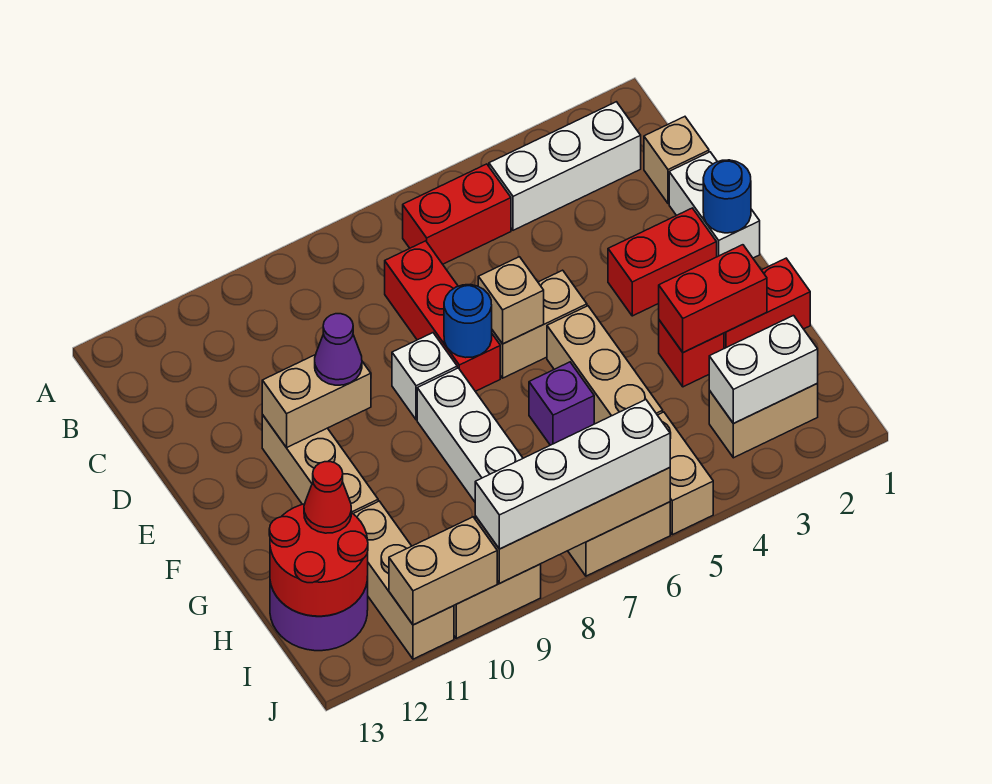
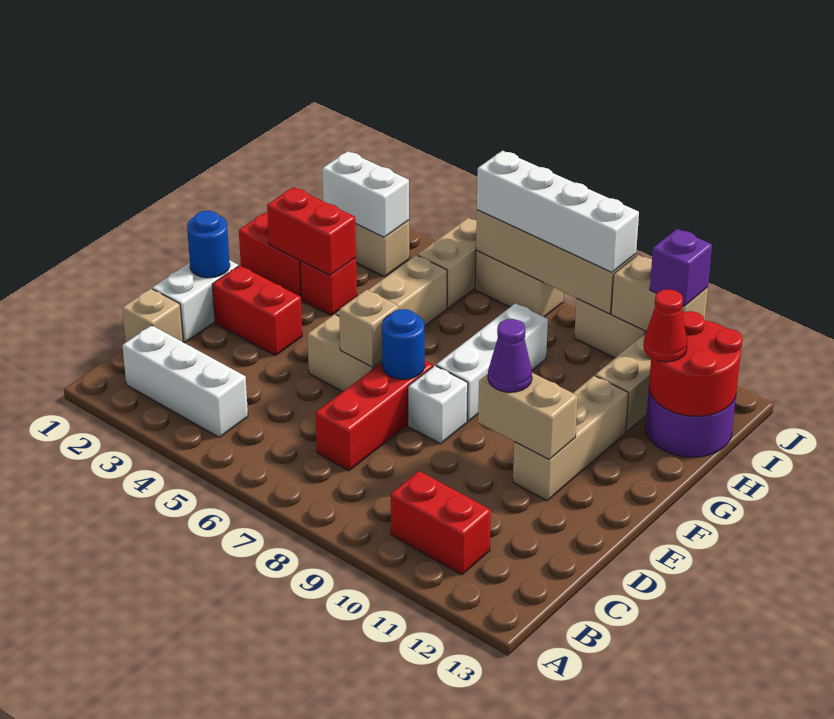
red brick B5:B6 level 1 -> red brick B10:B11 level 1
purple brick G6 level 1 -> purple brick J11 level 3

